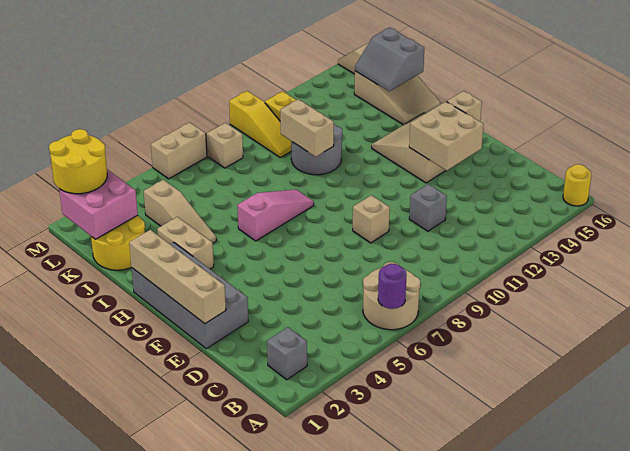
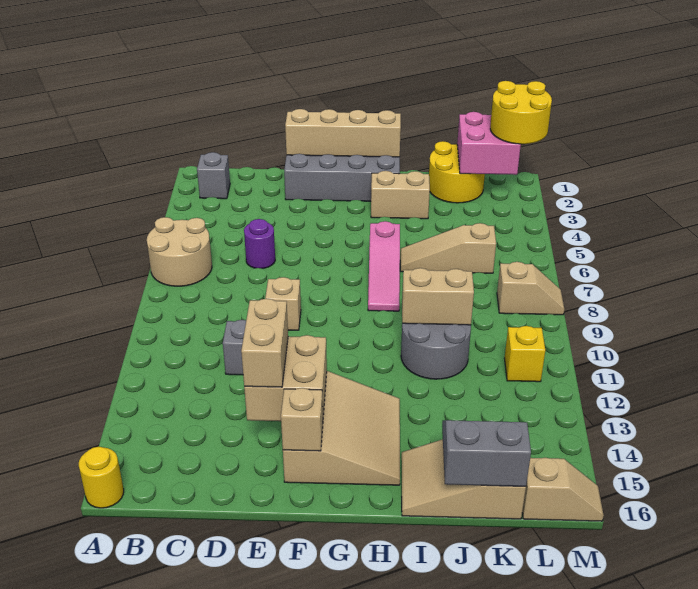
purple round brick A6 level 2 -> purple round brick D6 level 1
tan slope I4:K4 level 1 top K -> tan slope I6:K6 level 1 top K
yellow slope K10:M10 level 1 top M -> none
tan brick M6:M7 level 1 -> tan brick E13:E14 level 3

